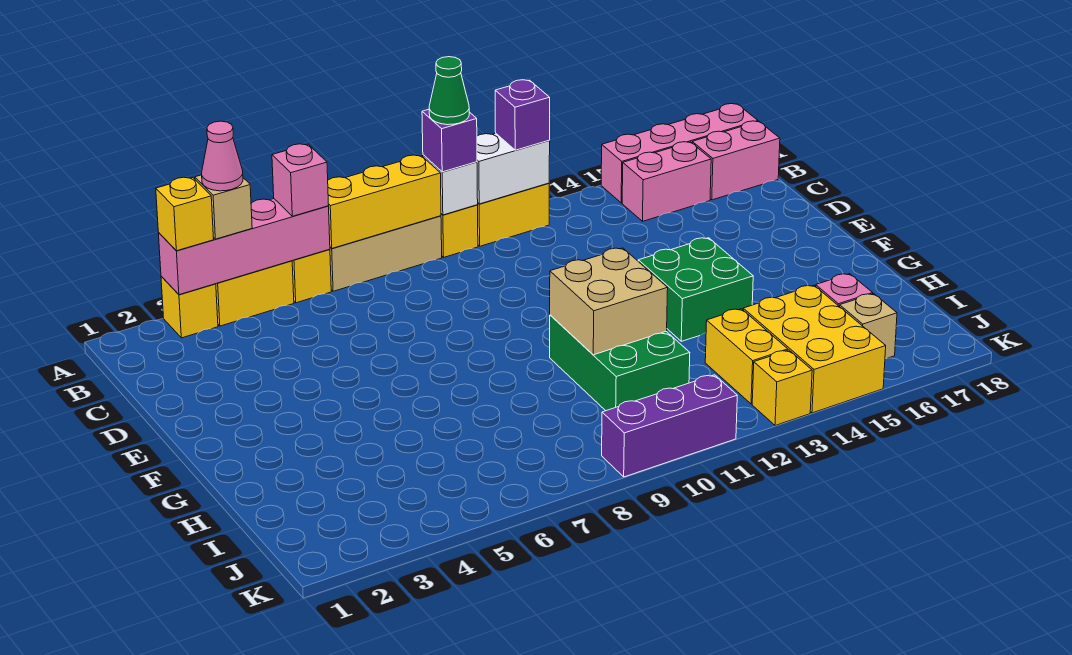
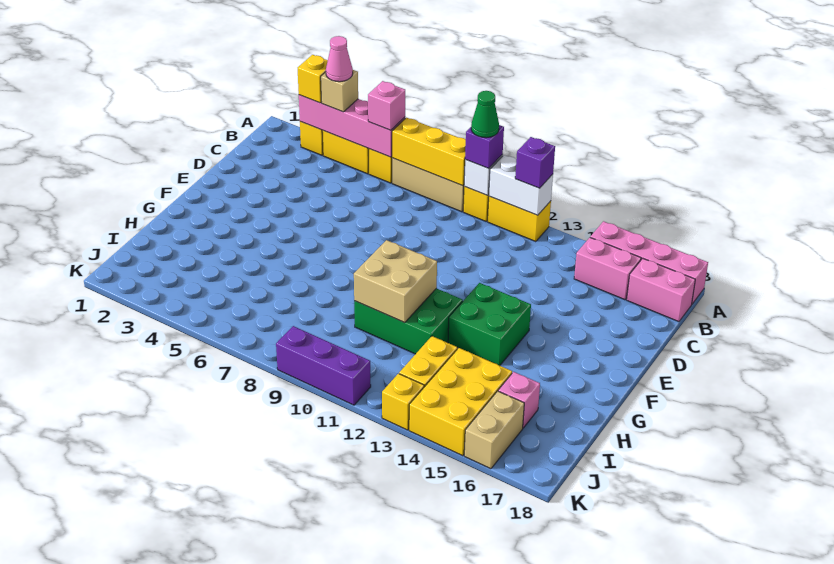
green brick G10:I11 level 1 -> green brick G10:H12 level 1
tan brick J16 level 1 -> tan brick J16:K16 level 1

